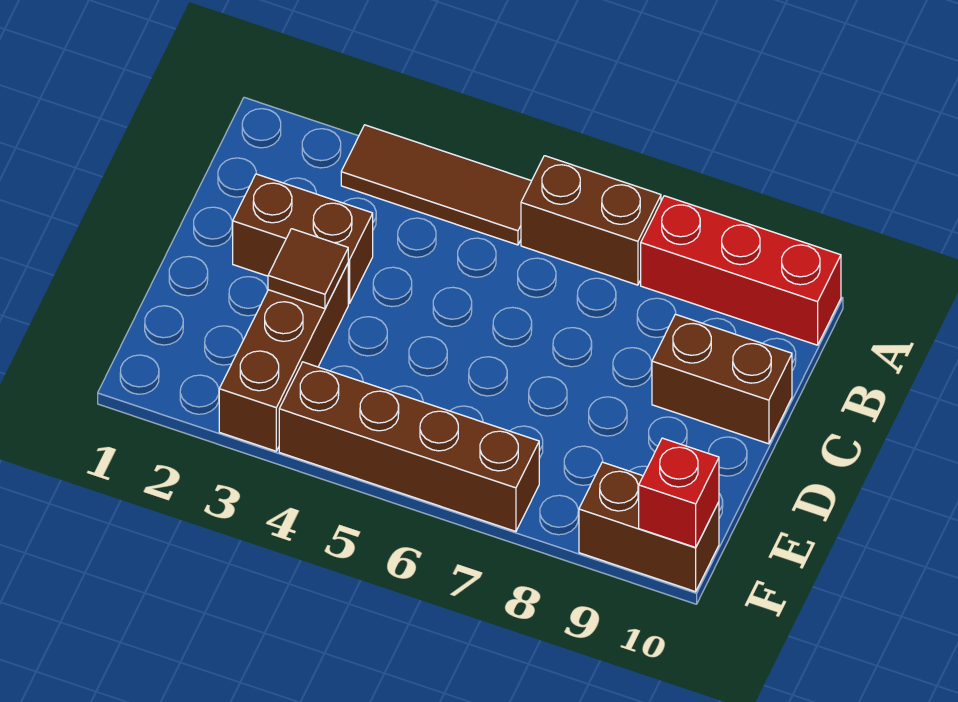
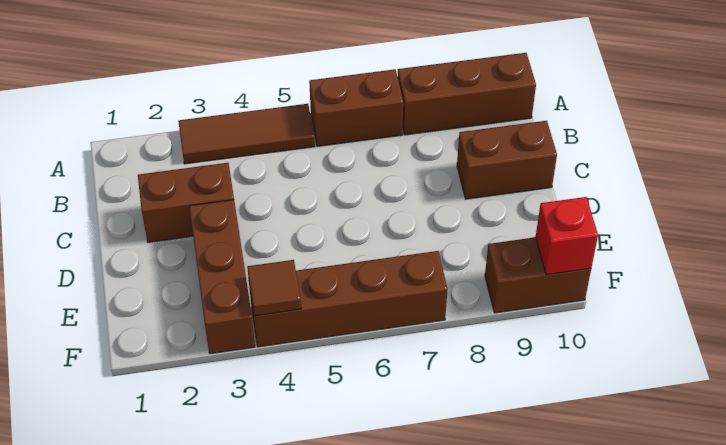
red brick A8:A10 level 1 -> brown brick A8:A10 level 1
brown tile D3 level 2 -> brown tile F4 level 2

